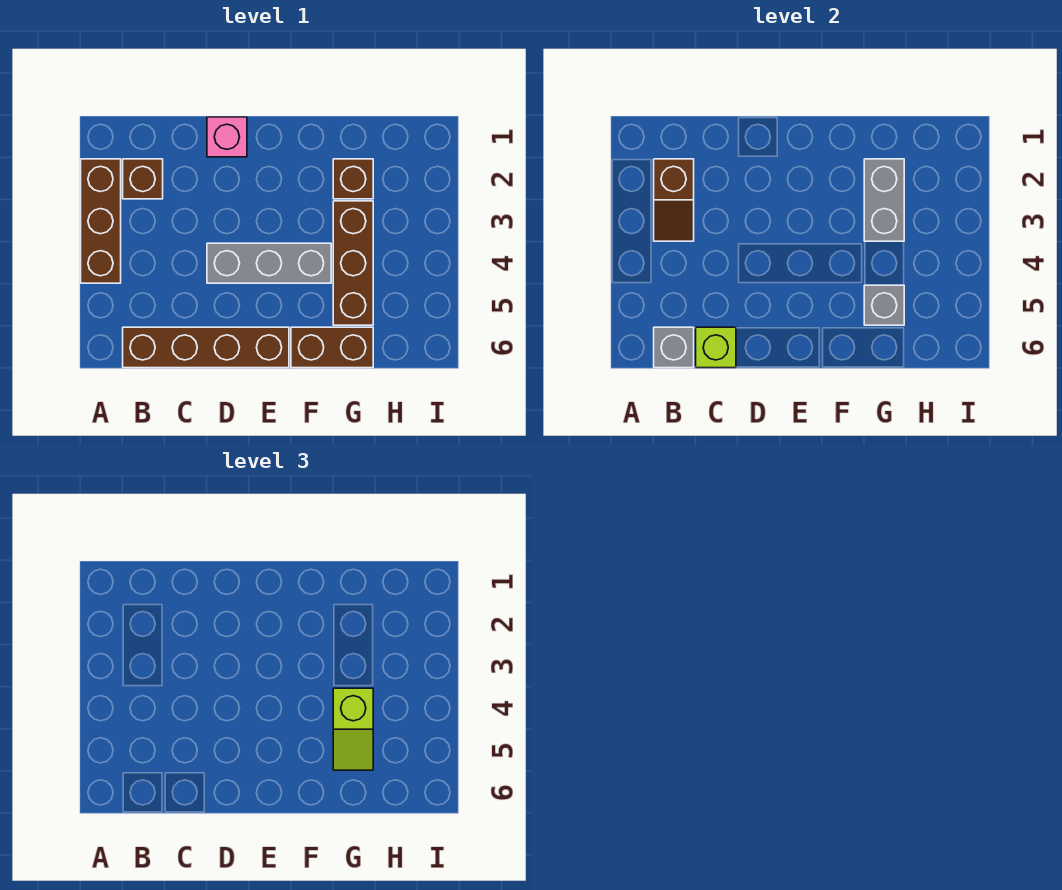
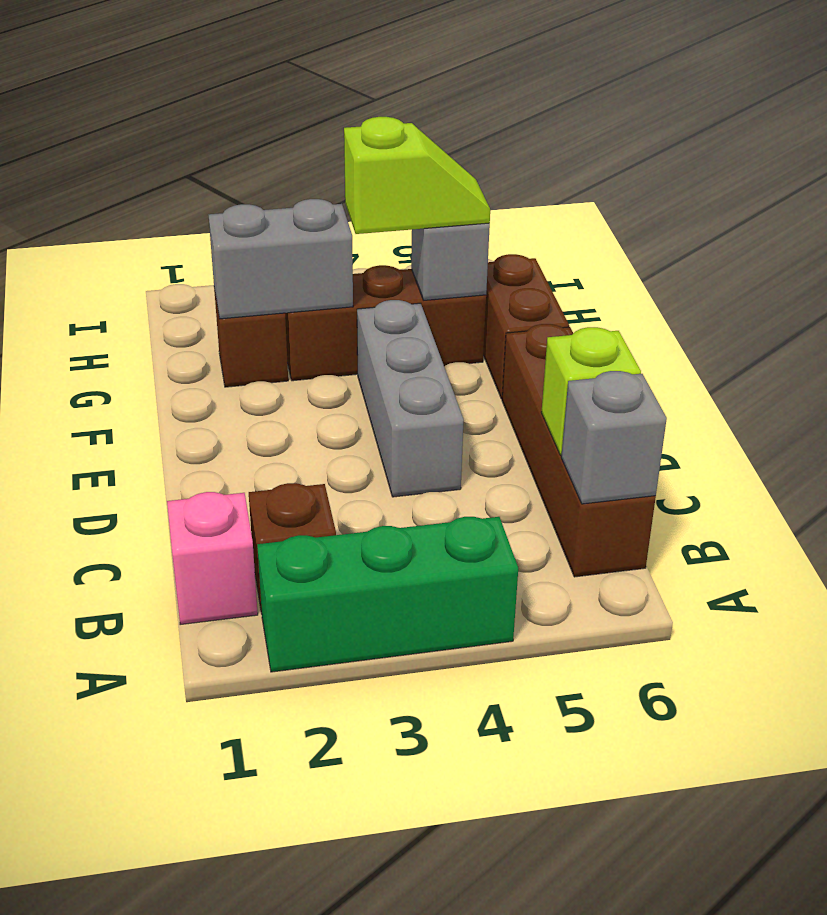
brown brick A2:A4 level 1 -> green brick A2:A4 level 1
brown slope B2:B3 level 2 top 2 -> none
pink brick D1 level 1 -> pink brick B1 level 1

